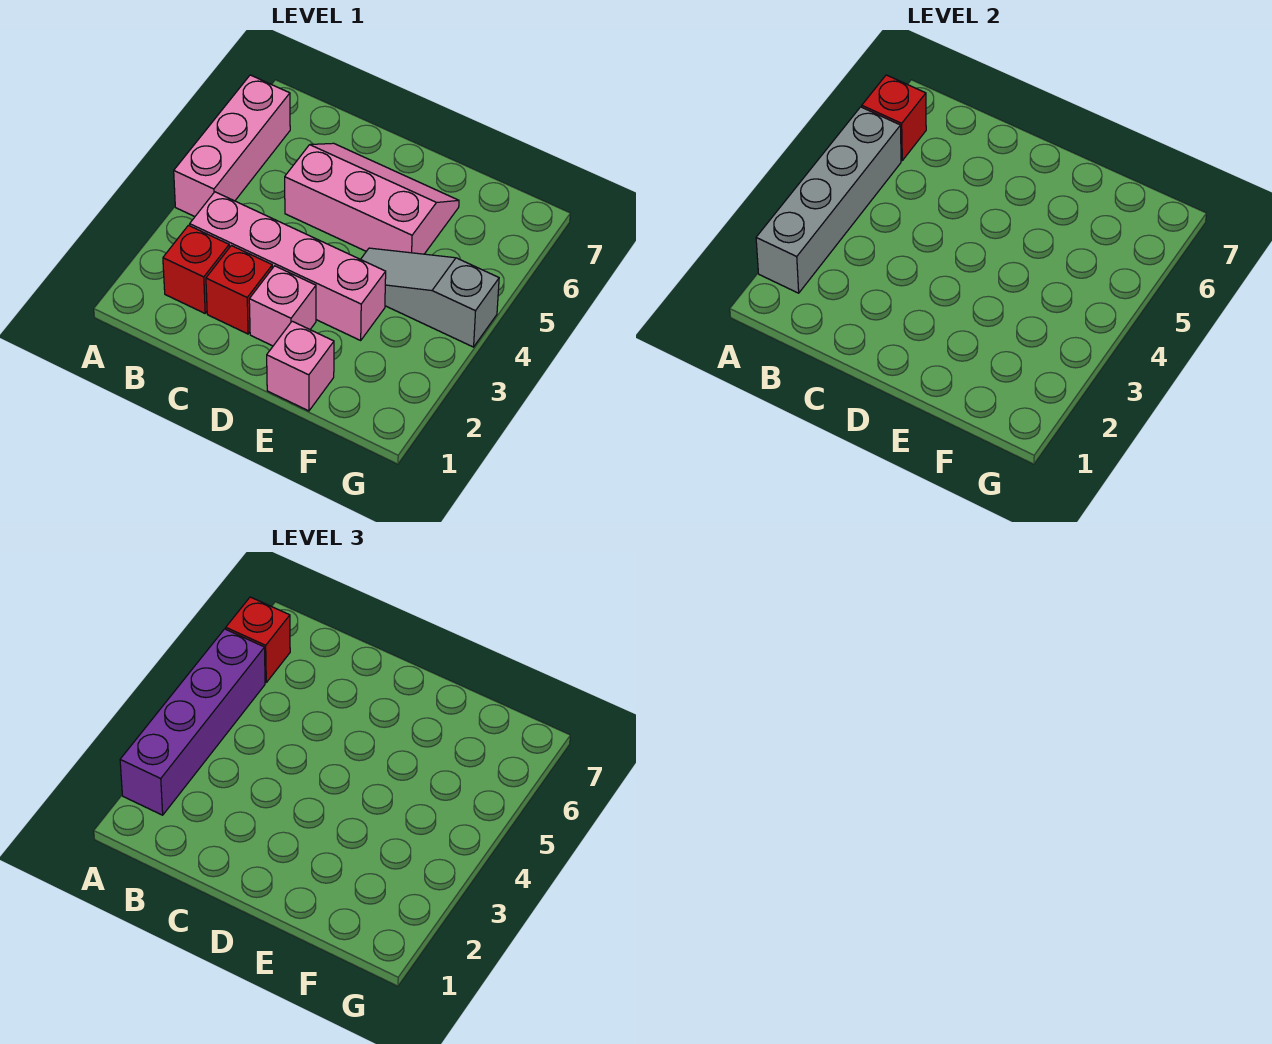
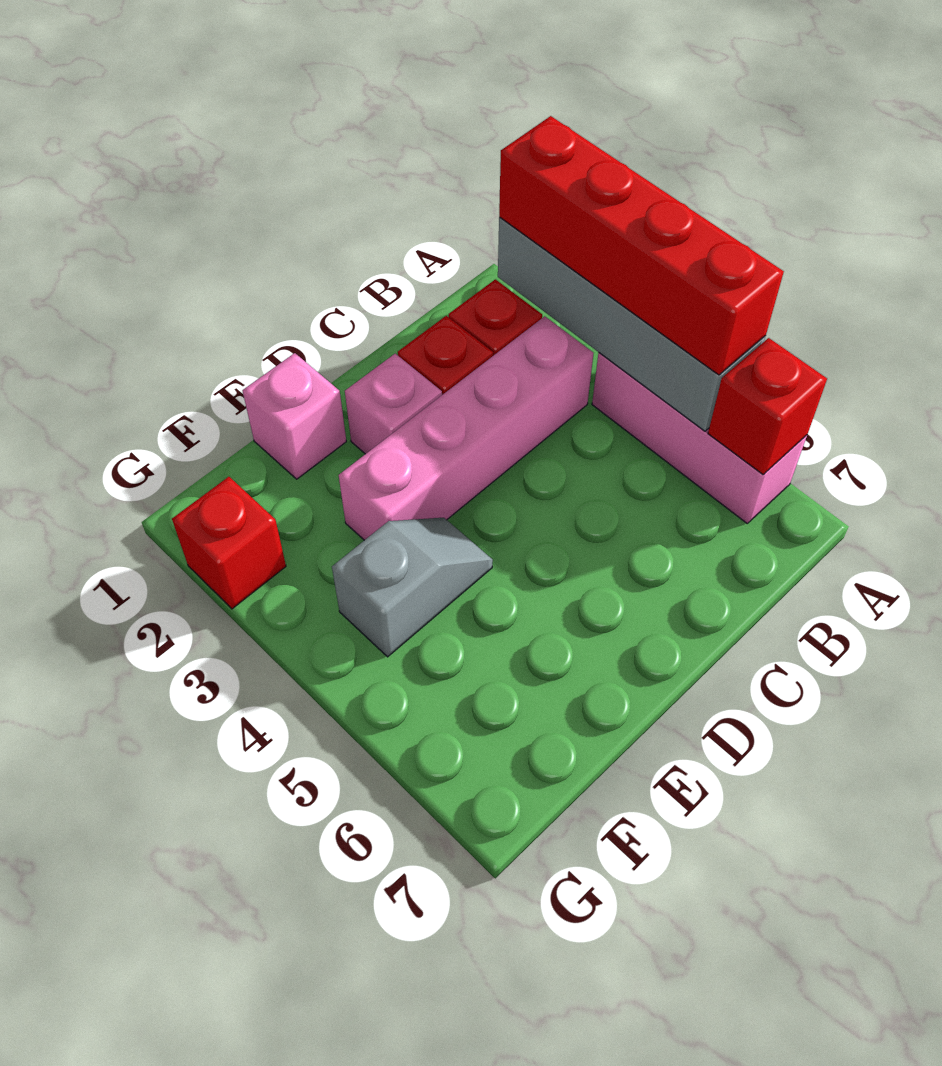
purple brick A2:A5 level 3 -> red brick A2:A5 level 3
red brick A6 level 3 -> red brick G2 level 1
pink slope C5:E6 level 1 top 5 -> none
grey slope E4:G4 level 1 top G -> grey slope E4:F4 level 1 top F

